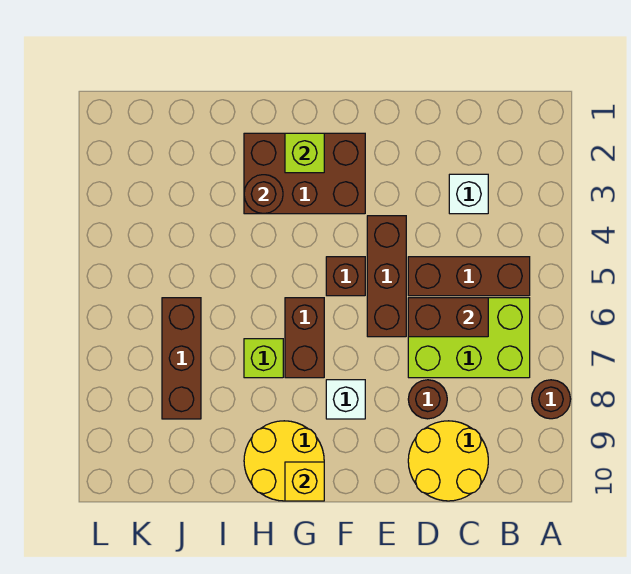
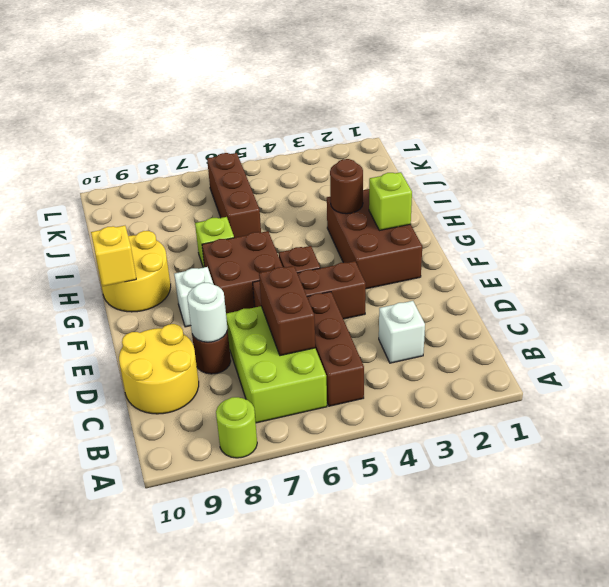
brown round brick A8 level 1 -> lime round brick A8 level 1
none -> white round brick D8 level 2
brown brick G6:G7 level 1 -> brown brick F6:G7 level 1
brown brick J6:J8 level 1 -> brown brick I6:K6 level 1

